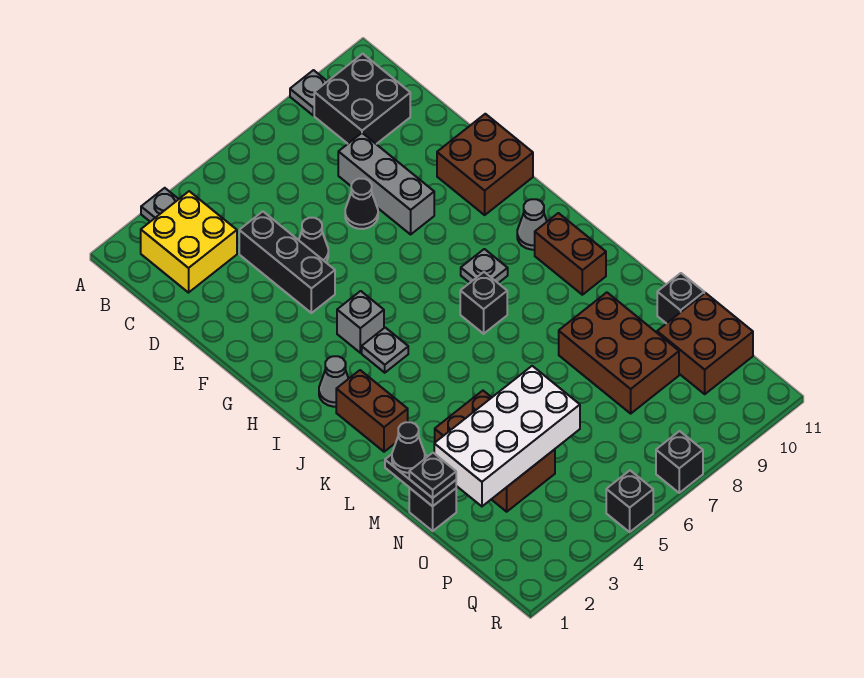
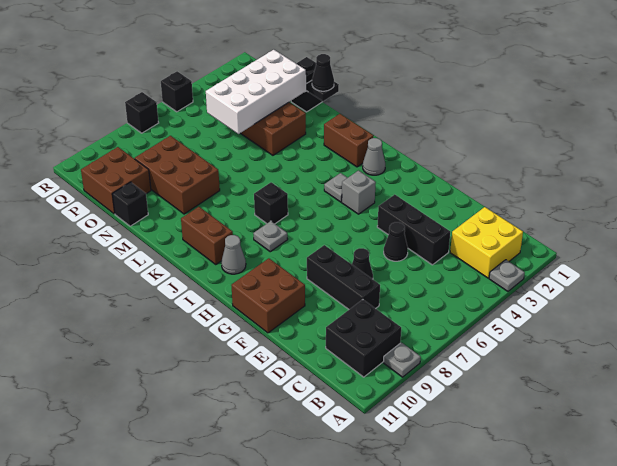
grey brick D8:F8 level 1 -> black brick D8:F8 level 1

